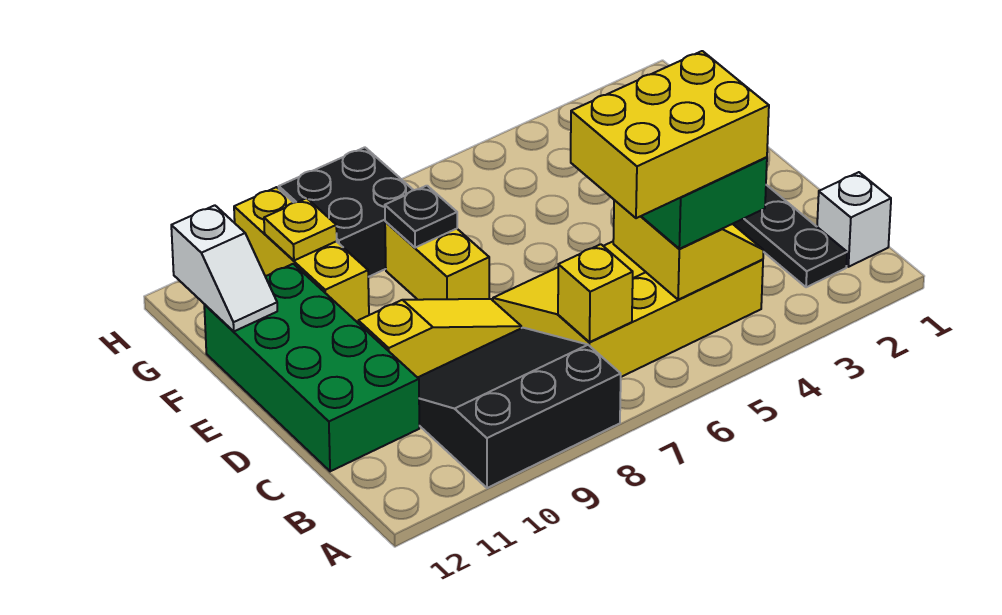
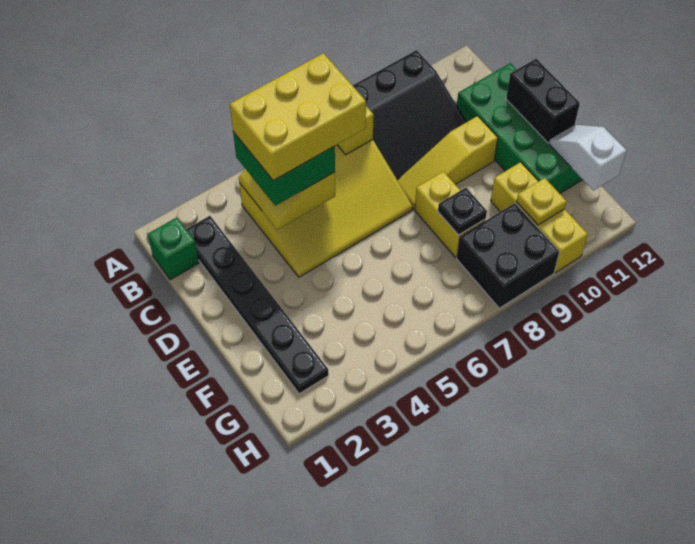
white brick B1 level 1 -> green brick B1 level 1
none -> black brick D12:E12 level 2

